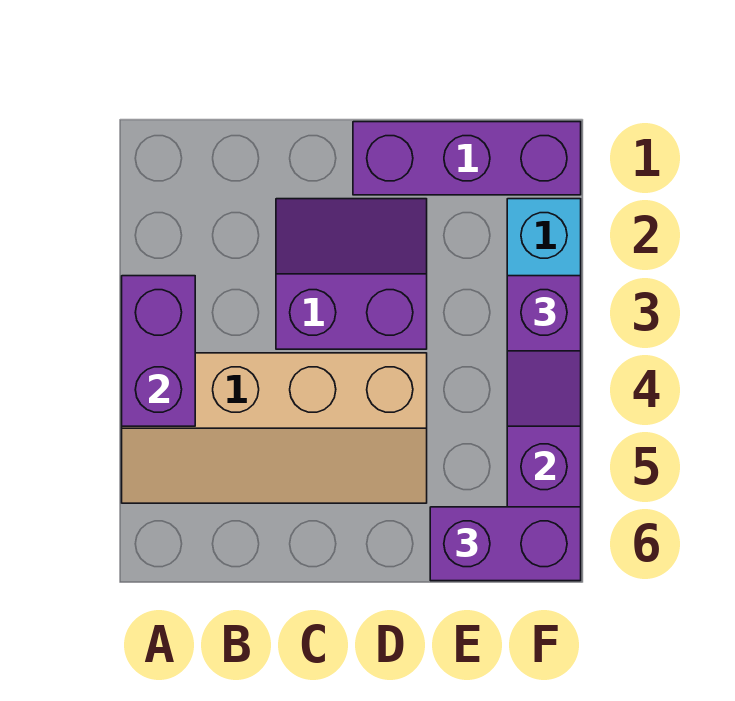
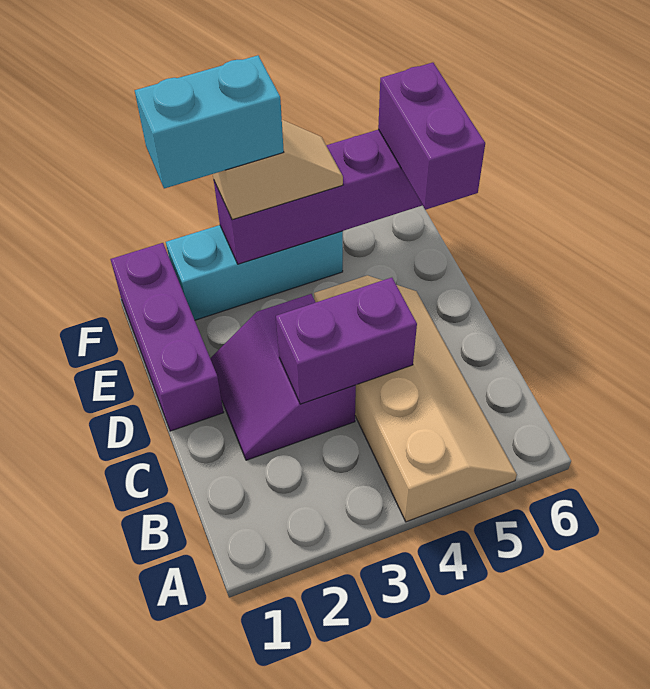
purple brick A3:A4 level 2 -> purple brick C3:C4 level 2
none -> cyan brick F2:F3 level 4
purple slope F3:F4 level 3 top 3 -> tan slope F3:F4 level 3 top 3

